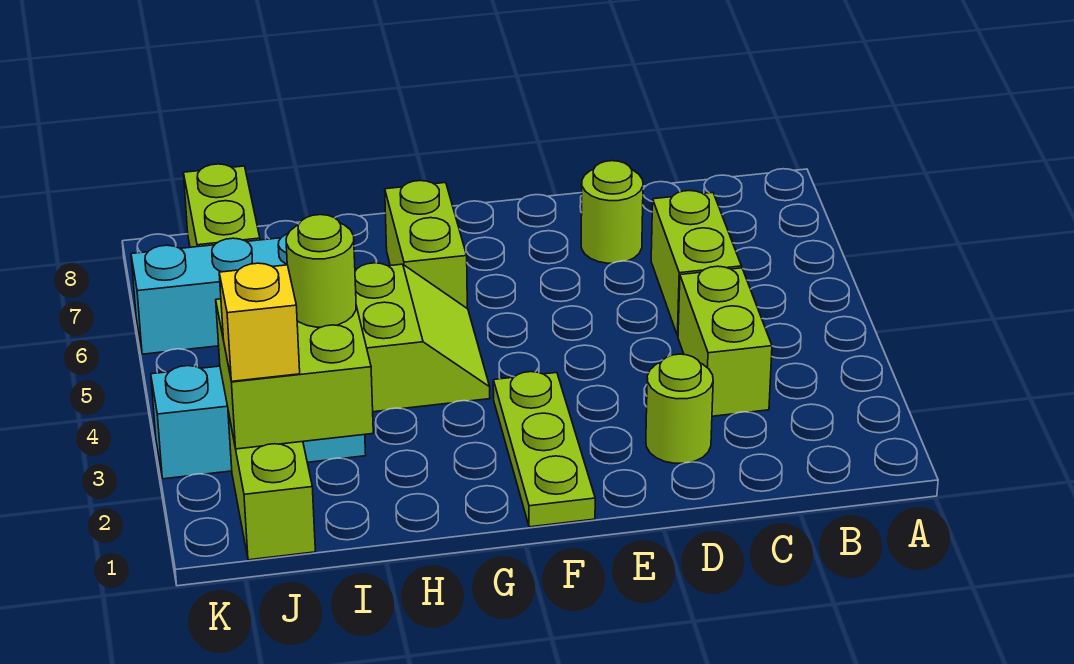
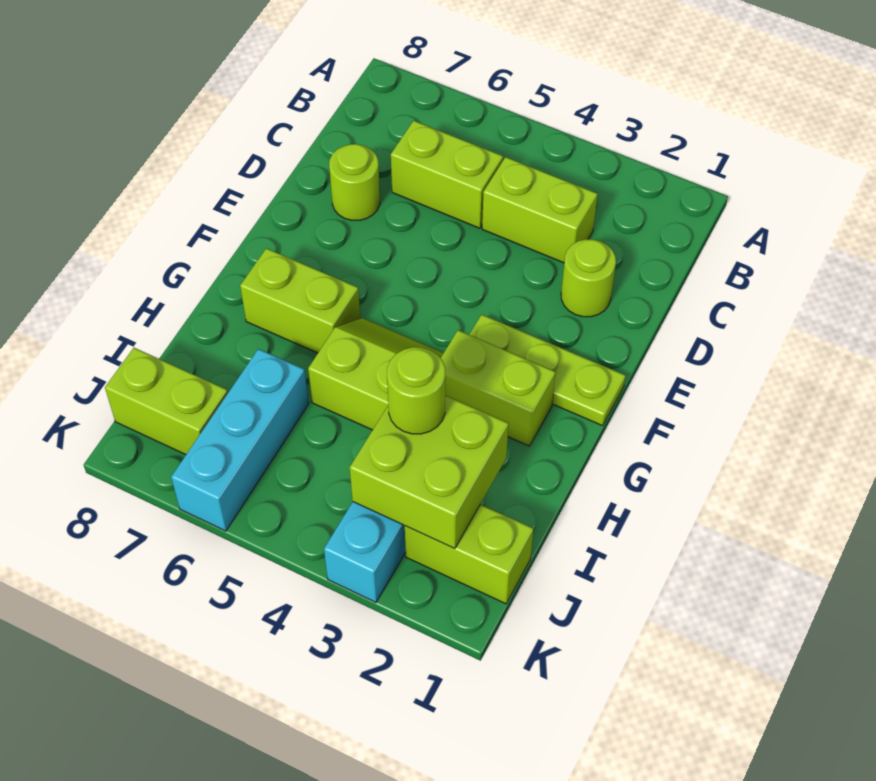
none -> lime brick G2:G3 level 1
yellow brick J2 level 3 -> none

